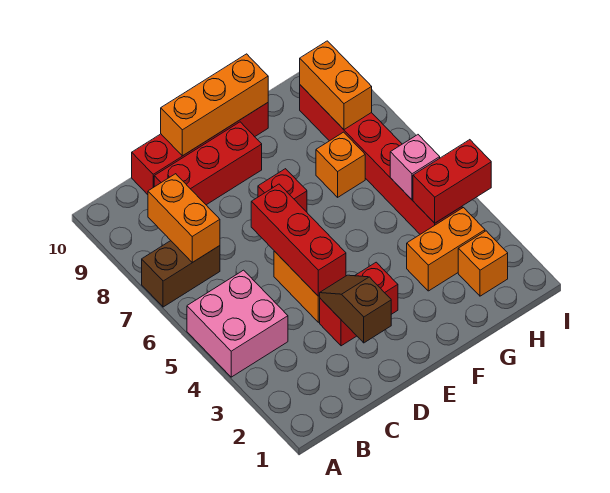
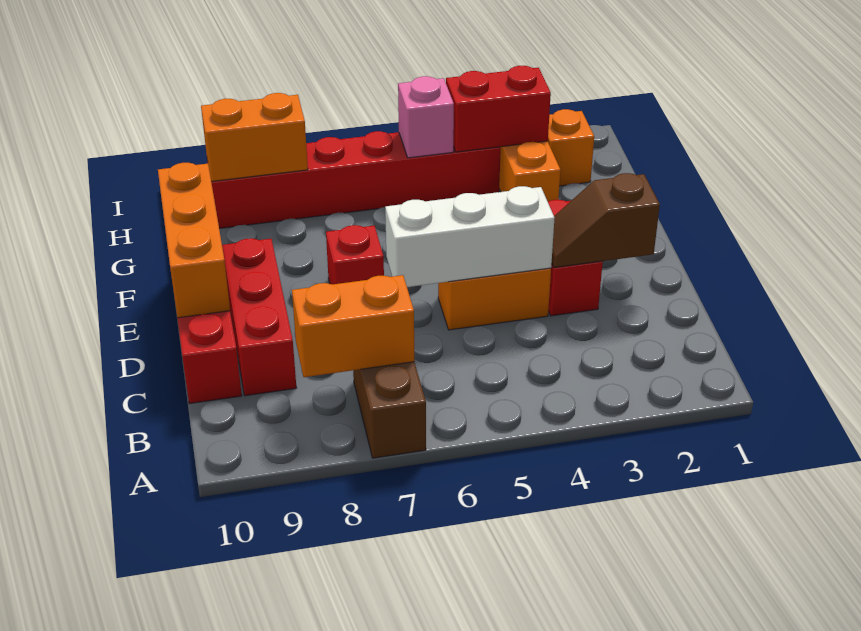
pink brick A4:B5 level 1 -> none
red brick D4:D6 level 2 -> white brick D4:D6 level 2
orange brick G7 level 1 -> none
red brick H4:I4 level 2 -> red brick H3:H4 level 2

